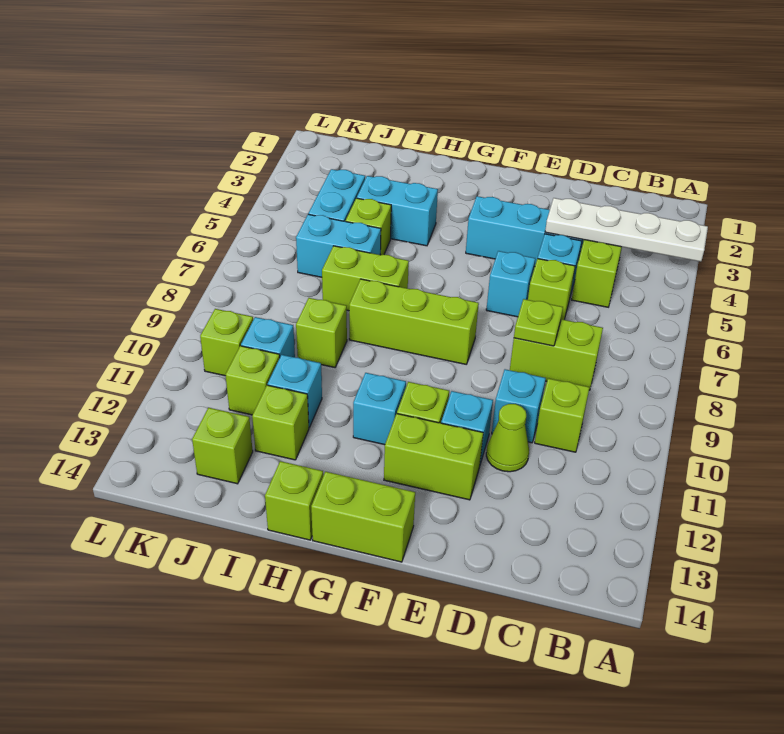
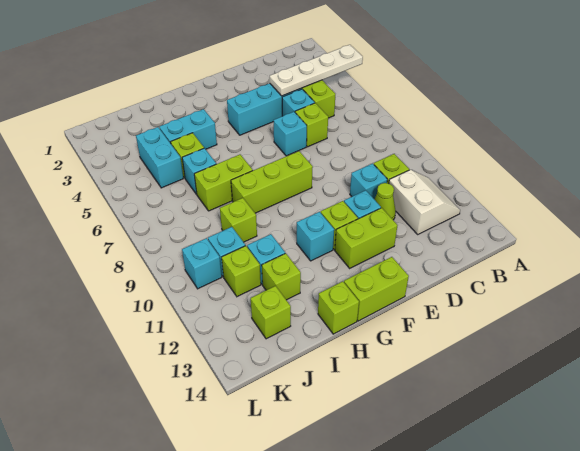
none -> white slope B11:C12 level 1 top C
lime brick C8:D8 level 1 -> none
lime plate D8 level 2 -> none
cyan brick I6:J6 level 1 -> cyan brick I6 level 1
lime brick K10 level 1 -> cyan brick K10 level 1

